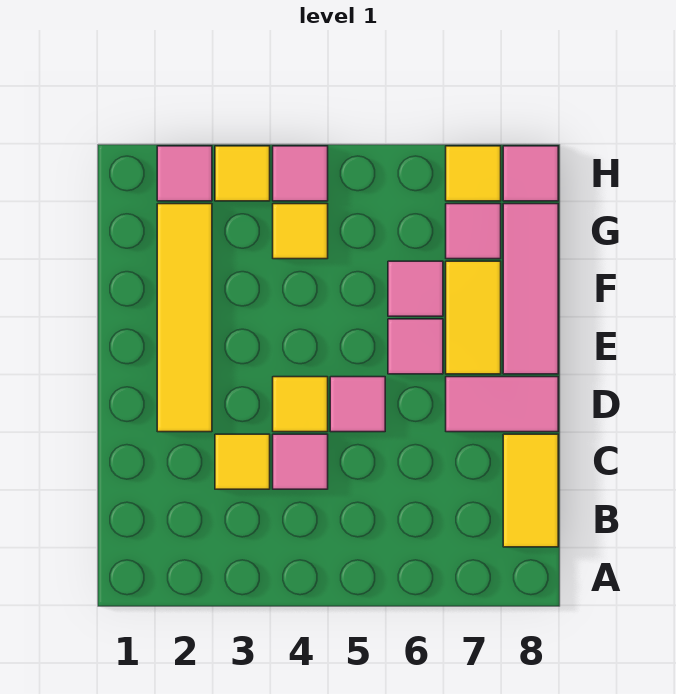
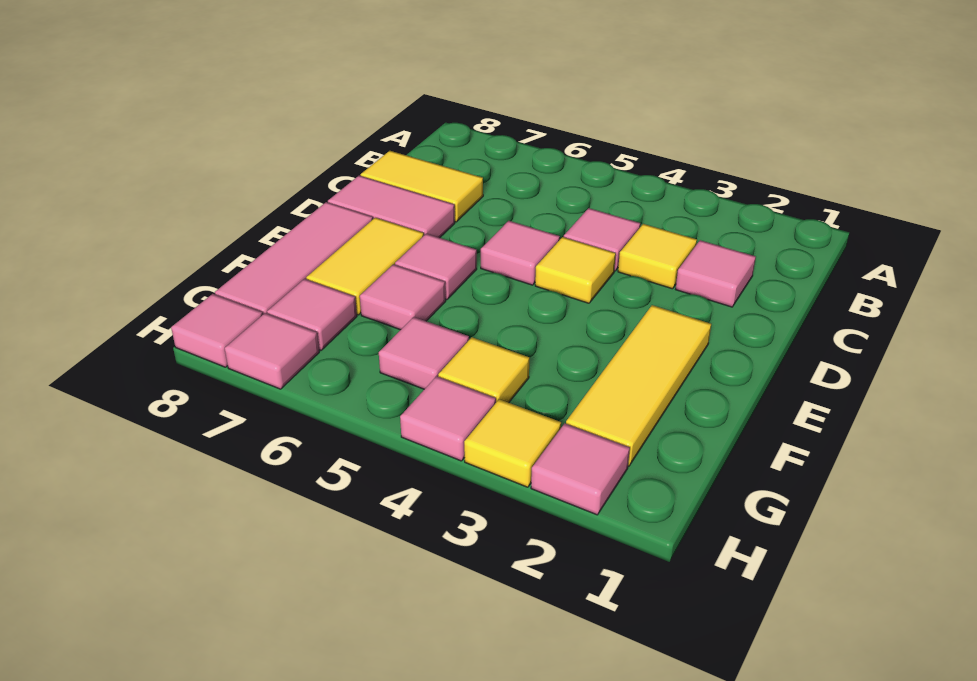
yellow tile B8:C8 level 1 -> yellow tile C7:C8 level 1
none -> pink tile C2 level 1
yellow tile D2:G2 level 1 -> yellow tile E2:G2 level 1
none -> pink tile G5 level 1
yellow tile H7 level 1 -> pink tile H7 level 1

